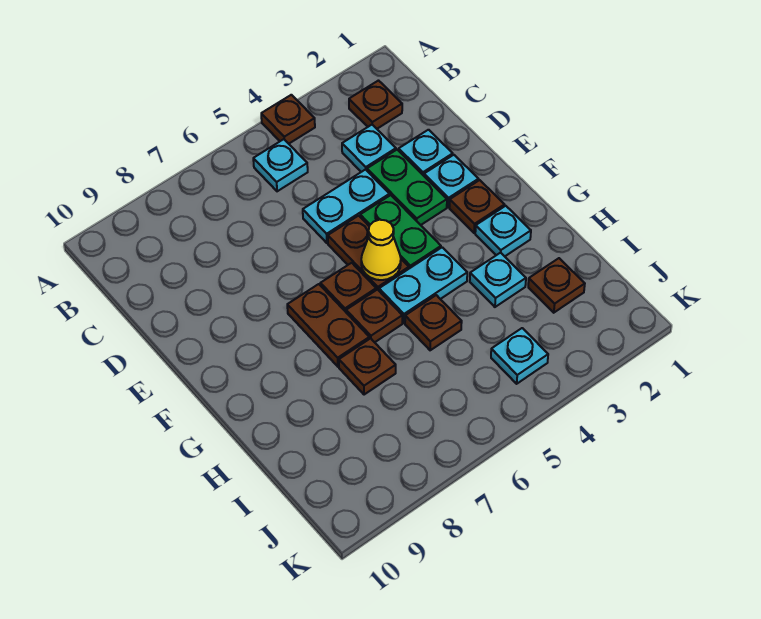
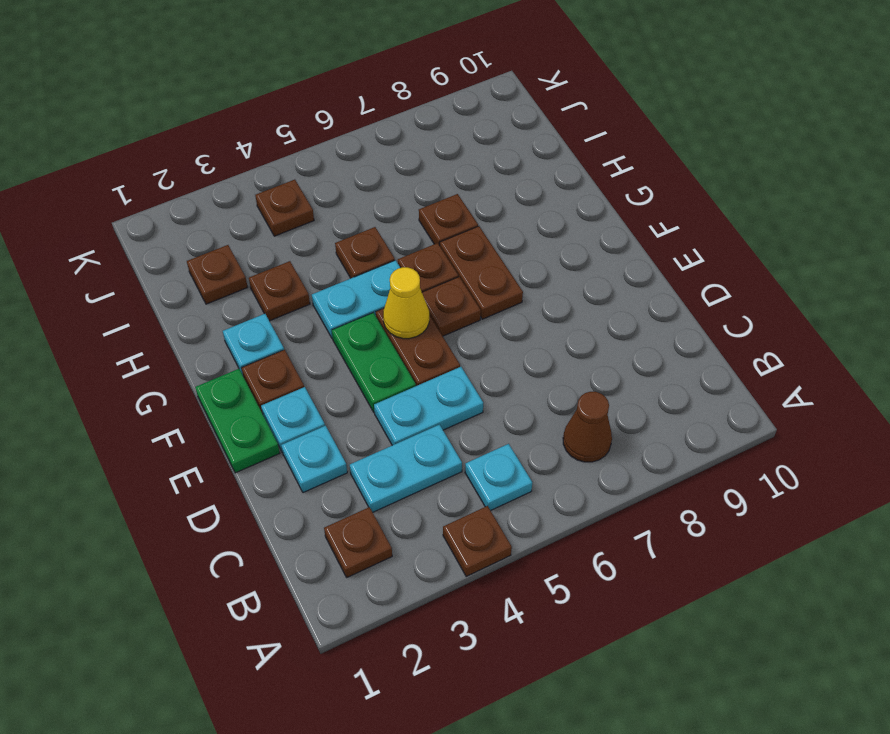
none -> brown cone B7 level 1
cyan plate C3 level 1 -> cyan plate C3:C4 level 1
green plate D3:E3 level 1 -> green plate E1:F1 level 1
cyan plate H3 level 1 -> brown plate H3 level 1
cyan plate J4 level 1 -> brown plate J4 level 1

